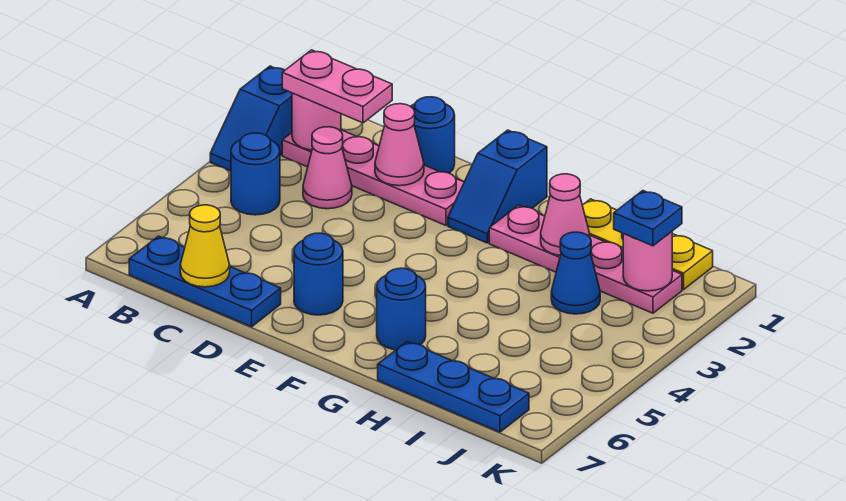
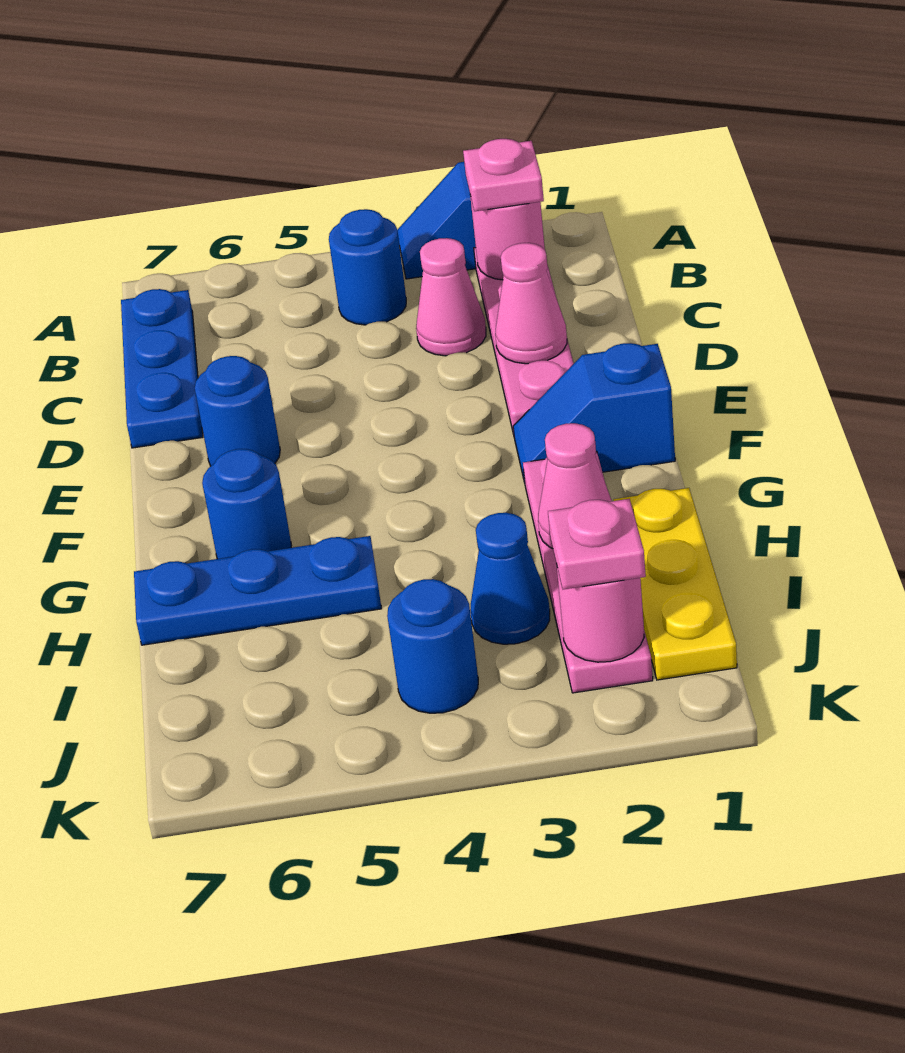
pink plate B2:C2 level 3 -> pink plate B2 level 3
yellow cone C7 level 2 -> none
blue round brick D1 level 1 -> blue round brick J4 level 1
blue plate H7:J7 level 1 -> blue plate H5:H7 level 1
blue plate J2 level 3 -> pink plate J2 level 3

